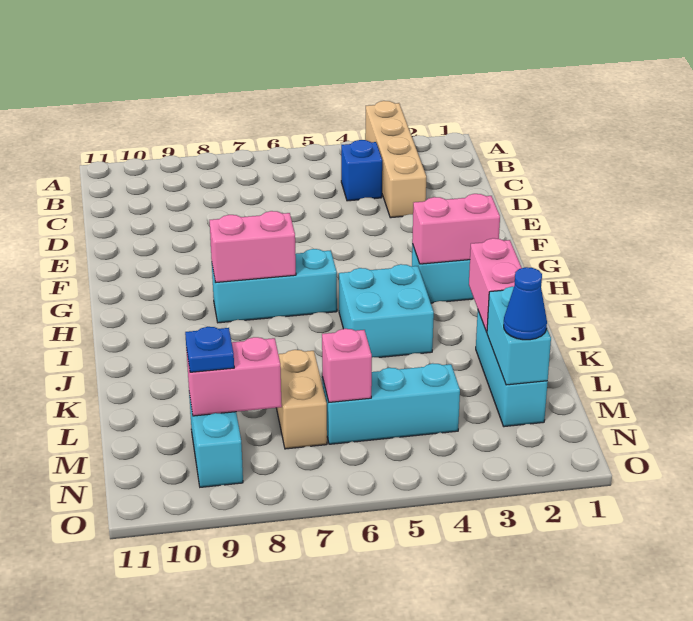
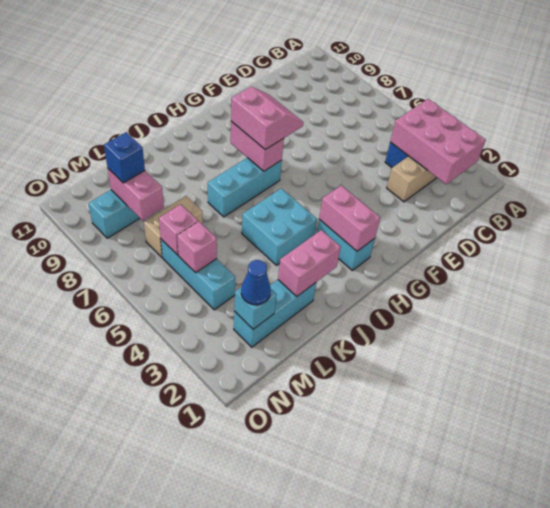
none -> pink brick B2:C4 level 2
none -> pink slope G7:H8 level 3 top H
cyan brick H6:H8 level 1 -> cyan brick H7:J7 level 1
cyan brick L2:M2 level 2 -> cyan brick M2 level 2
none -> pink brick M5 level 2
blue plate M9 level 3 -> blue brick M9 level 3

